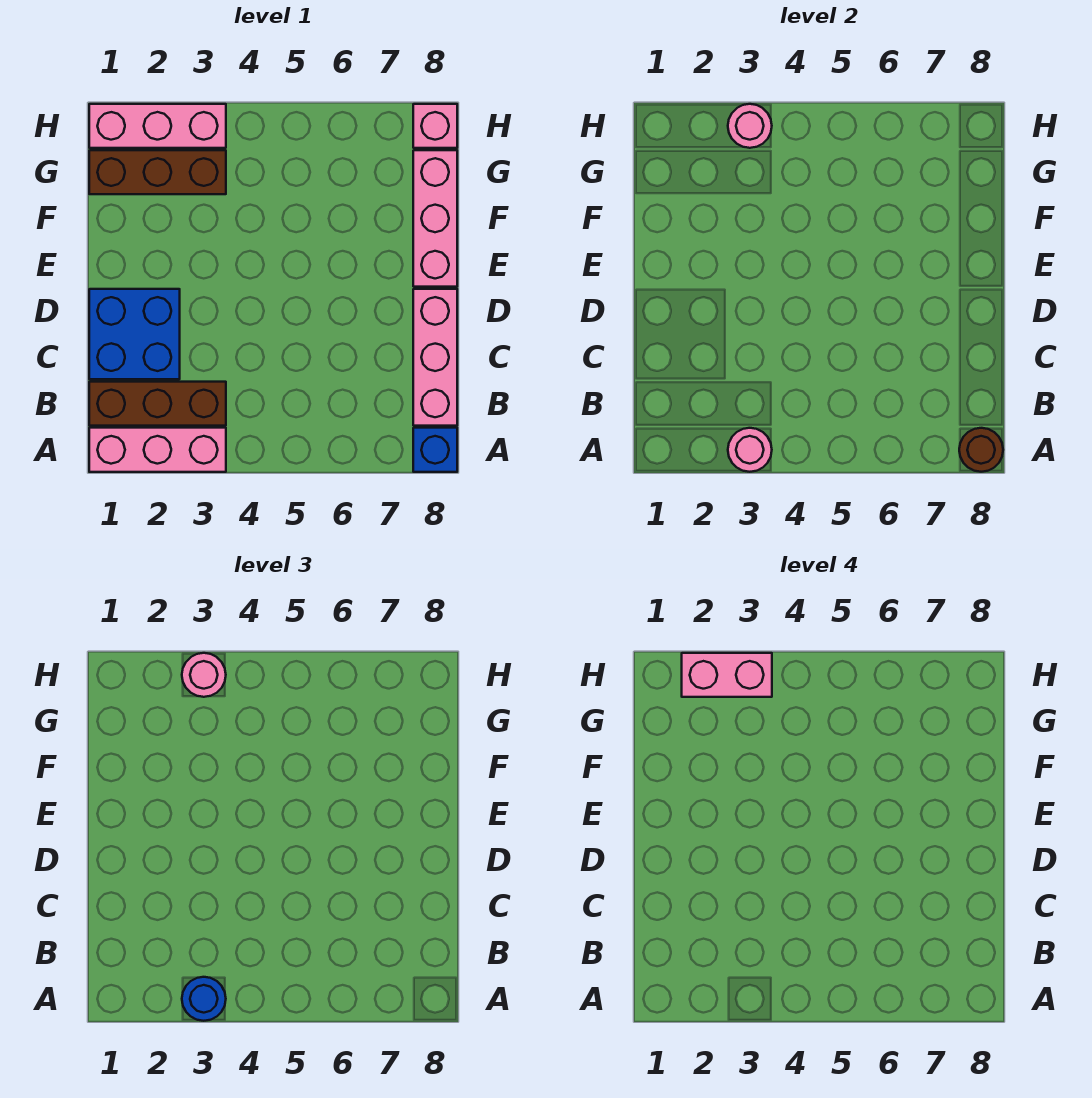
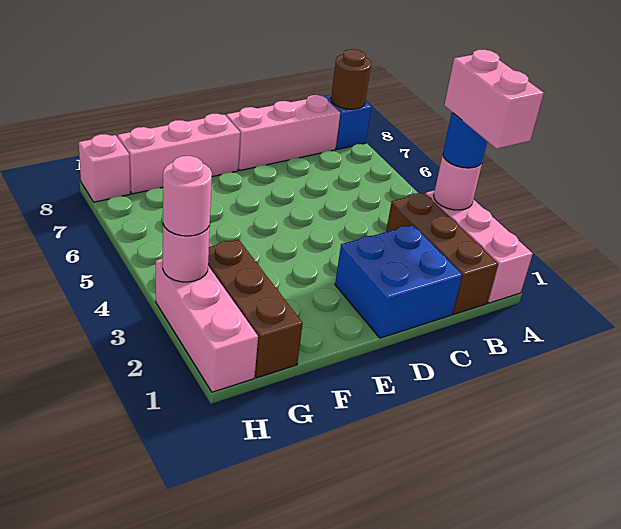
pink brick H2:H3 level 4 -> pink brick A2:A3 level 4

